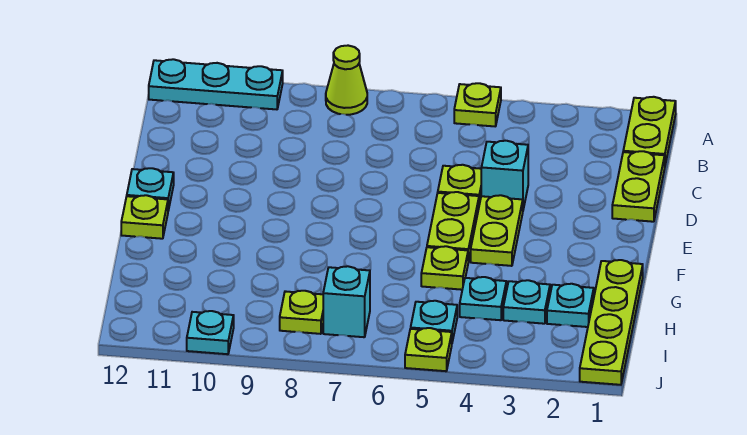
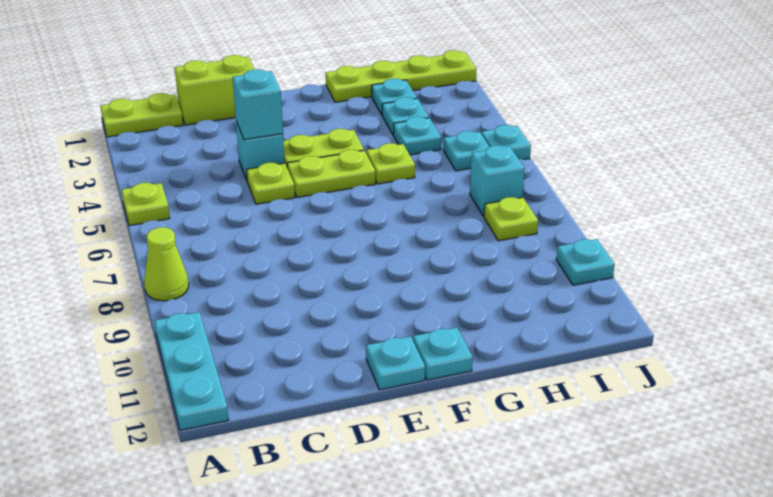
lime plate C1:D1 level 1 -> lime brick C1:D1 level 1
none -> cyan brick D4 level 2
lime plate F12 level 1 -> cyan plate F12 level 1
lime plate J5 level 1 -> cyan plate J5 level 1

